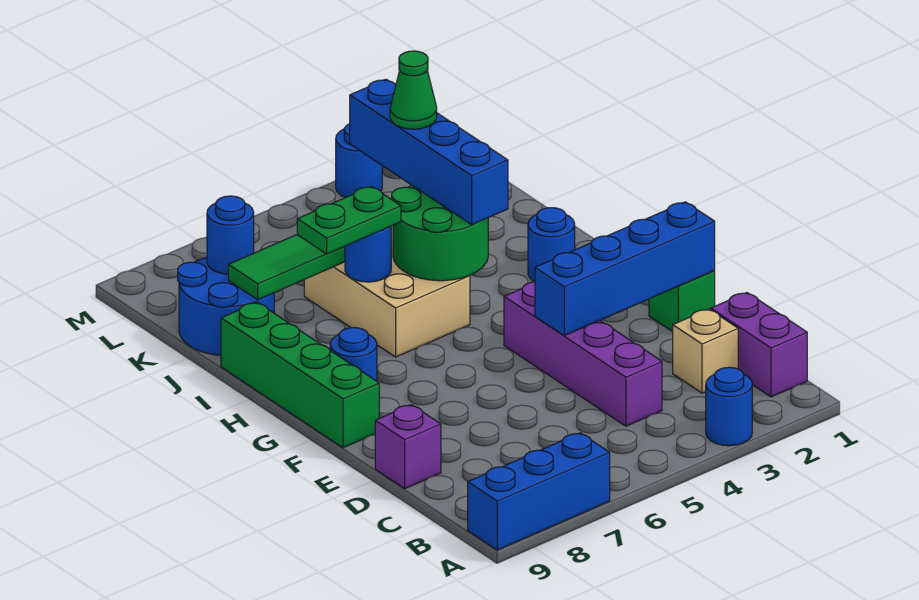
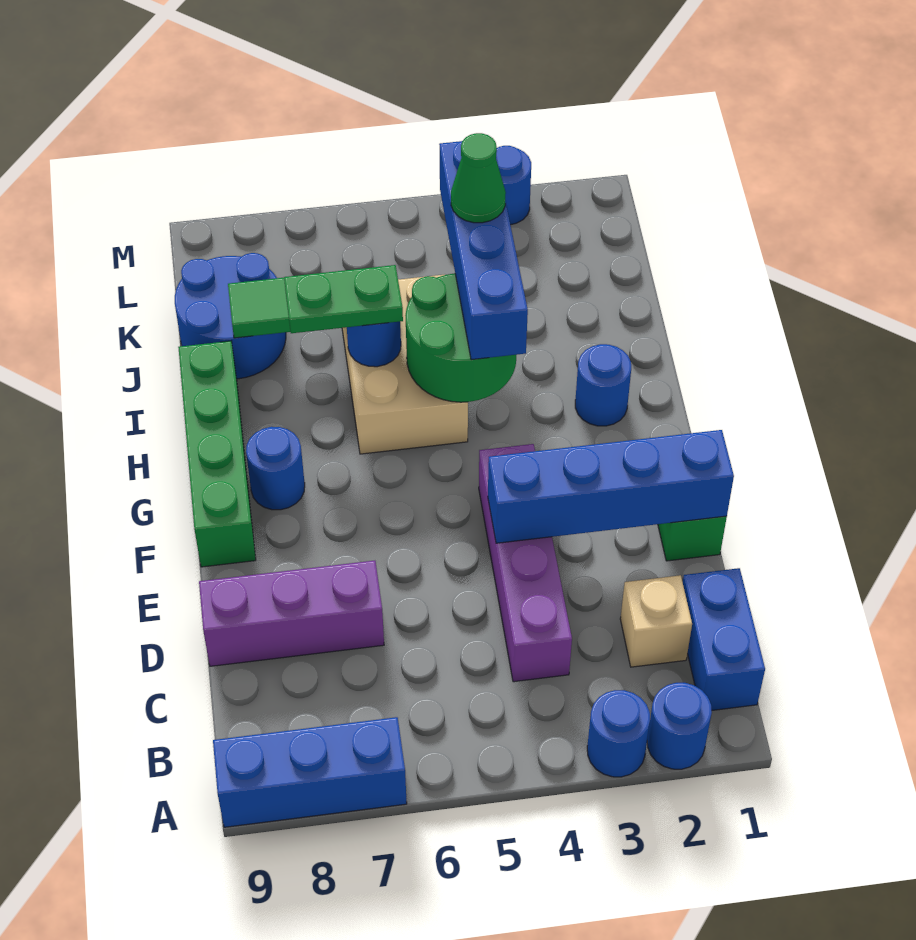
purple brick B1:C1 level 1 -> blue brick B1:C1 level 1
purple brick D9 level 1 -> purple brick D7:D9 level 1
blue round brick K8 level 2 -> blue round brick A2 level 1

